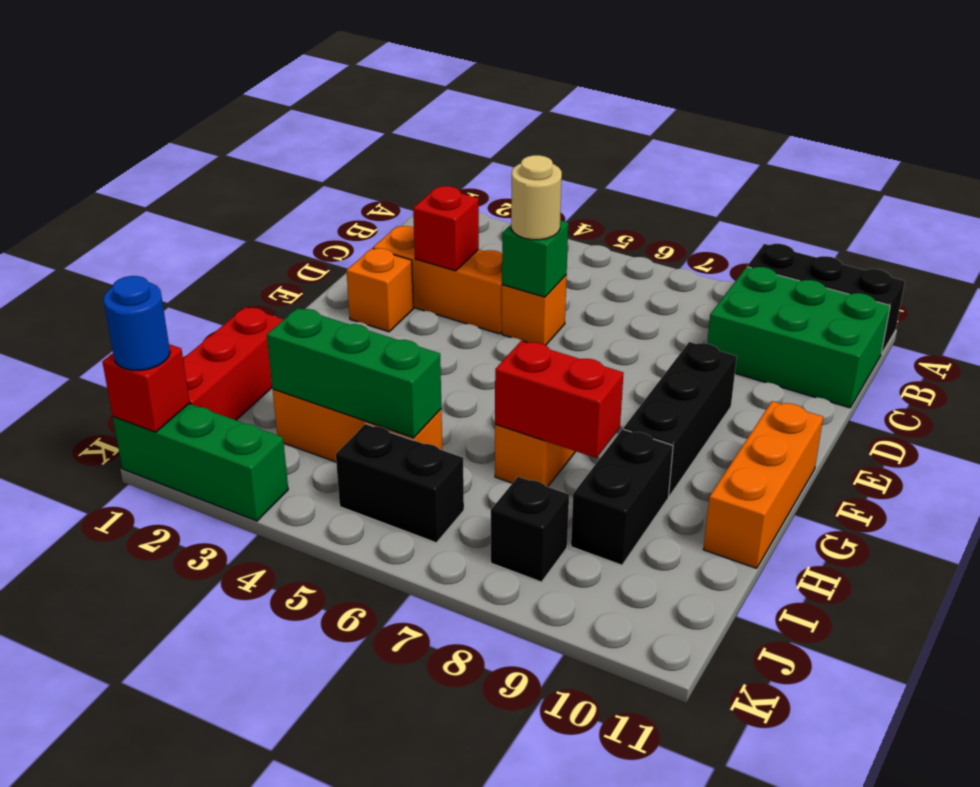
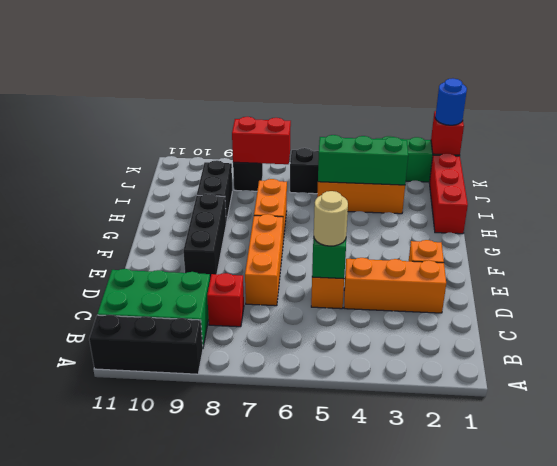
red brick D3 level 2 -> red brick C8 level 1
orange brick F11:H11 level 1 -> orange brick D7:F7 level 1
red brick H7:H8 level 2 -> red brick J7:J8 level 2

